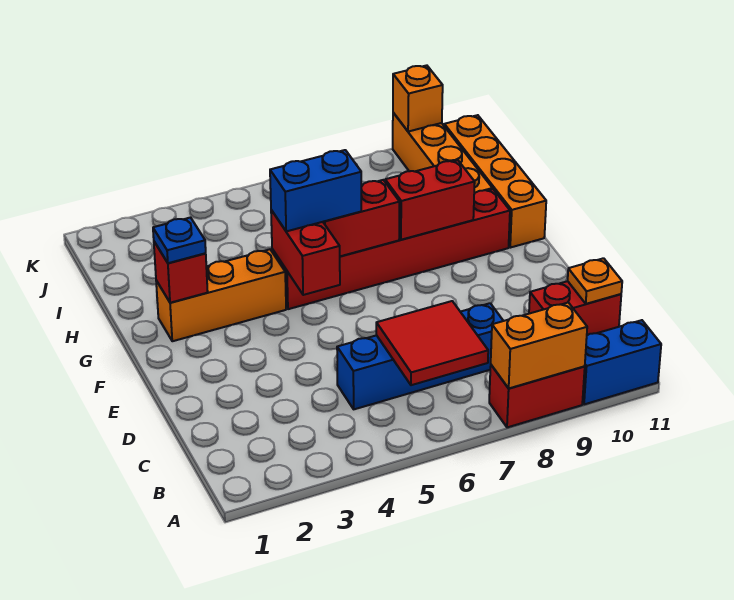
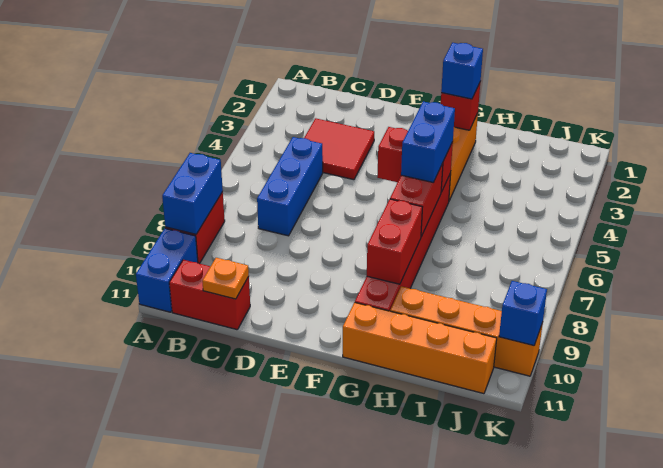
orange brick A8:A9 level 2 -> blue brick A8:A9 level 2
red tile B6:C7 level 2 -> red tile C3:D4 level 1
blue brick C5:C8 level 1 -> blue brick C5:C7 level 1
red brick C10:C11 level 1 -> red brick B11:C11 level 1
blue plate G2 level 3 -> blue brick G2 level 3
orange brick K10 level 2 -> blue brick K10 level 2

